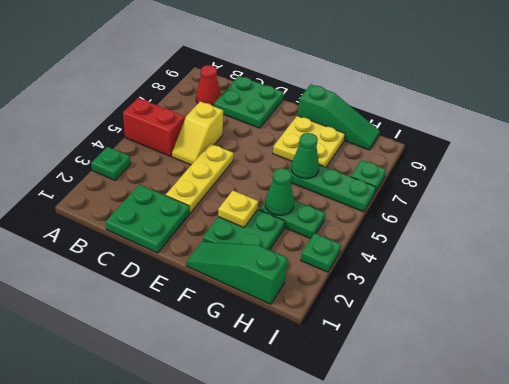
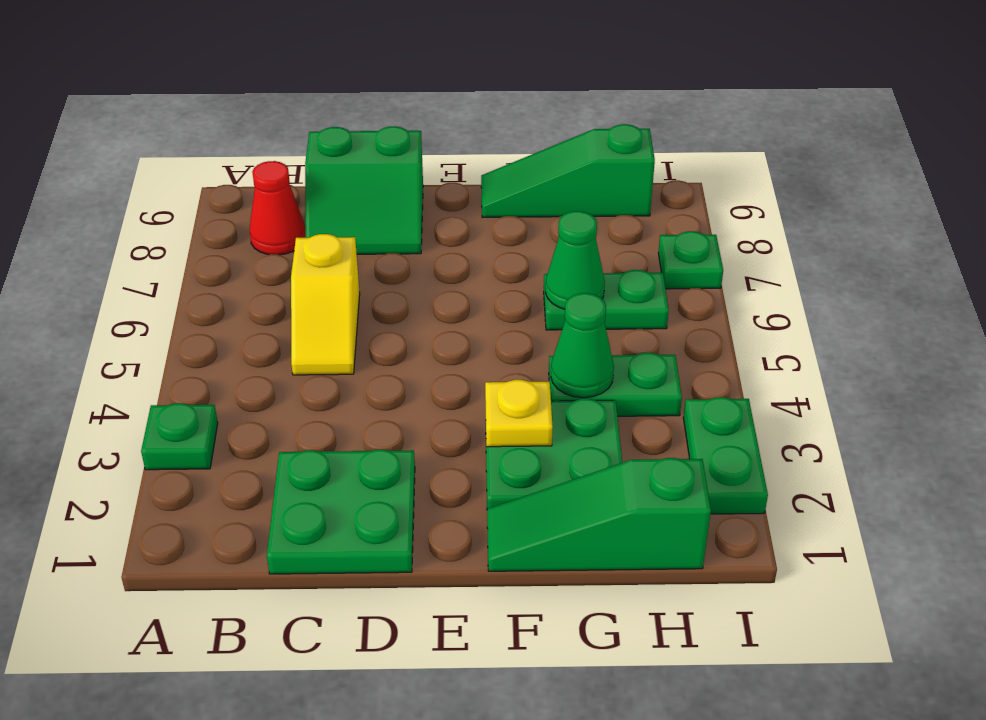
red brick A5:B5 level 1 -> none
green plate C8:D9 level 1 -> green slope C8:D9 level 1 top 9
yellow plate D3:D5 level 1 -> none
yellow plate F7:G8 level 1 -> none
green slope F9:H9 level 1 top F -> green slope F9:H9 level 1 top H
green plate G6:I6 level 1 -> green plate G6:H6 level 1
green plate I3 level 1 -> green plate I2:I3 level 1

